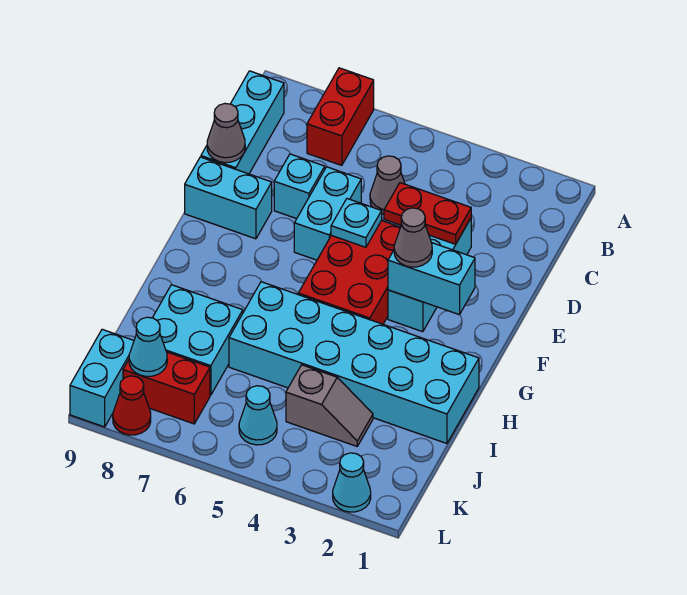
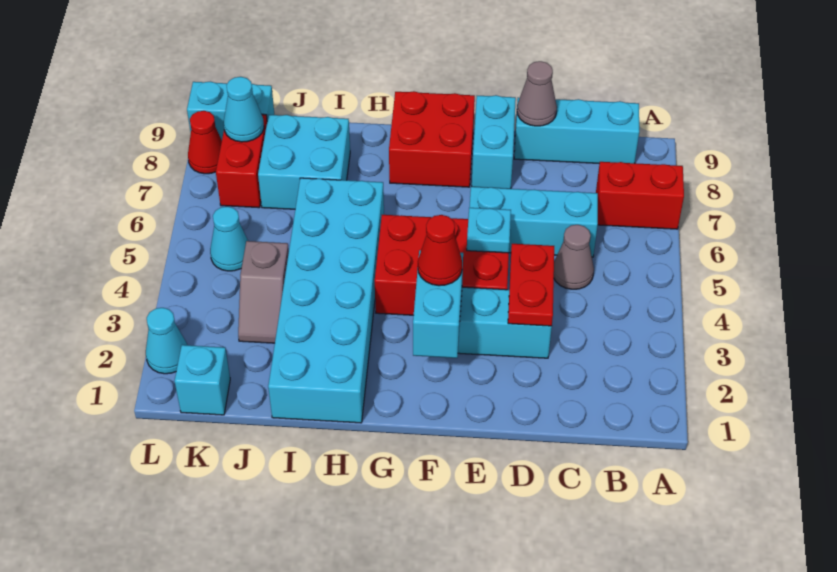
cyan brick D6:E6 level 1 -> cyan brick C6:E6 level 1
cyan brick D7 level 1 -> cyan brick K1 level 1
grey cone F3 level 3 -> red cone F3 level 3
none -> red brick F8:G9 level 1

